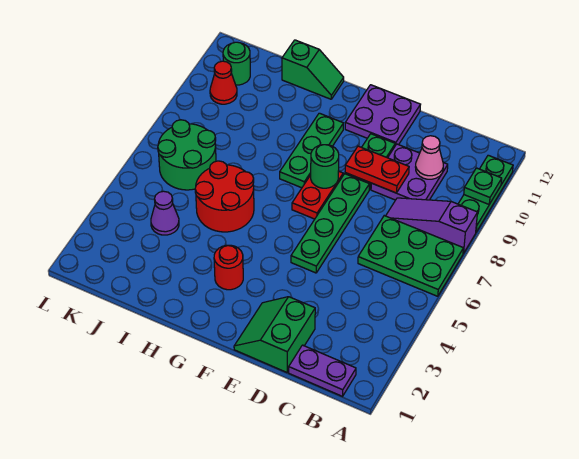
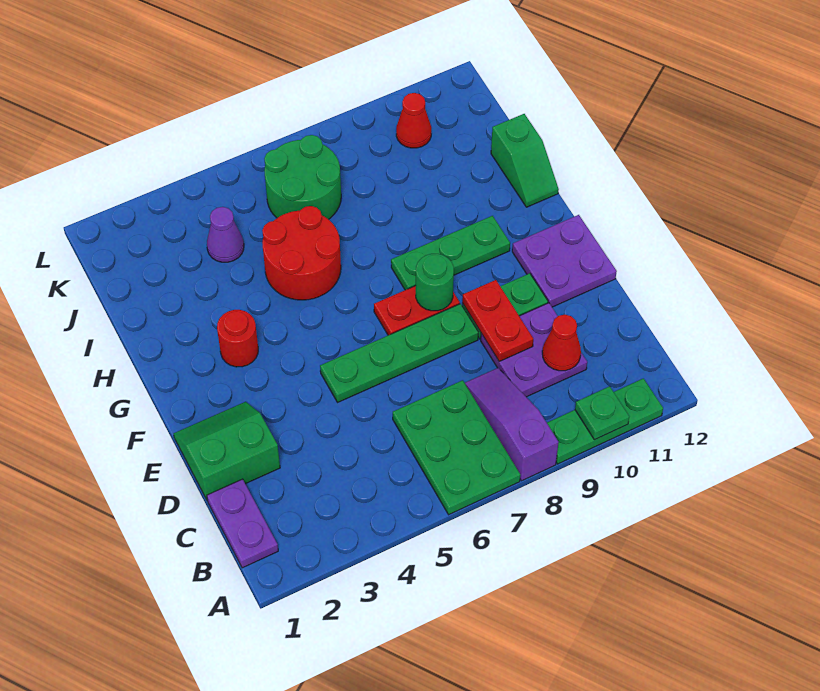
pink cone C10 level 2 -> red cone C10 level 2
green round brick K11 level 1 -> none

